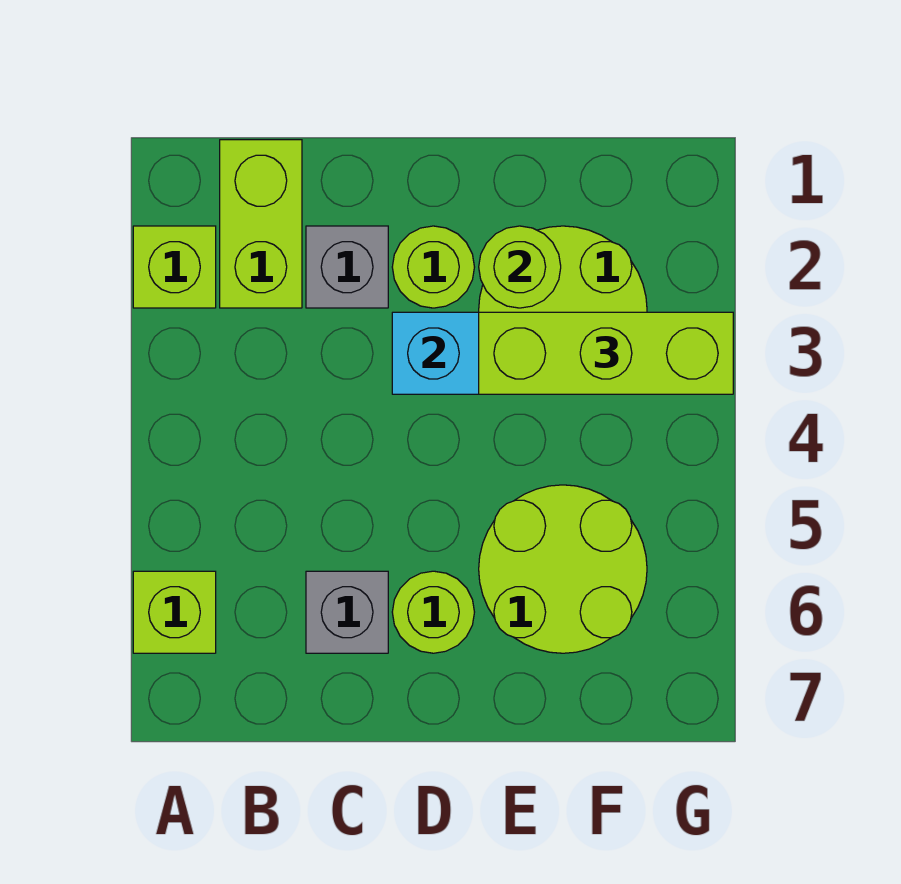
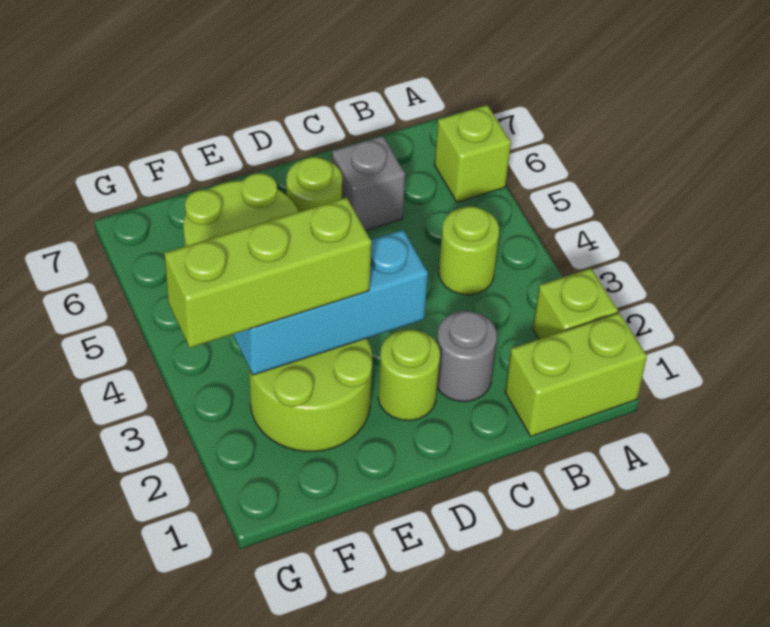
lime brick B1:B2 level 1 -> lime brick A1:B1 level 1
grey brick C2 level 1 -> grey round brick C2 level 1
lime round brick E2 level 2 -> lime round brick B4 level 1

